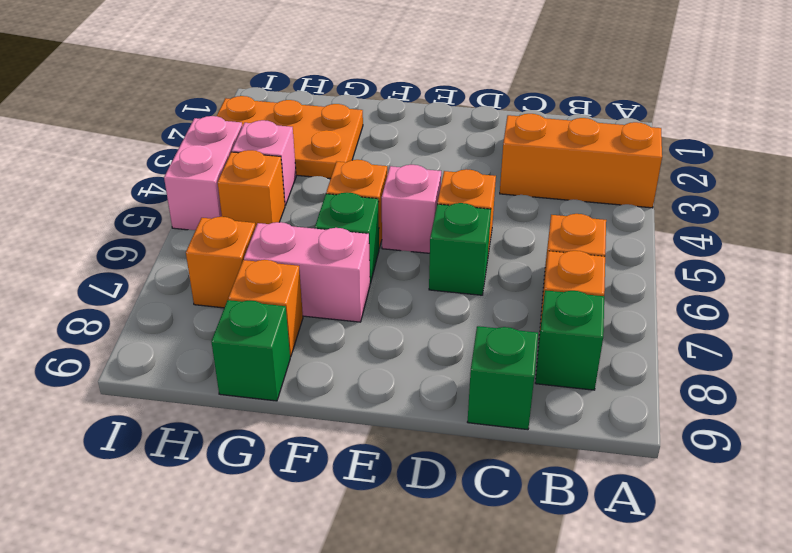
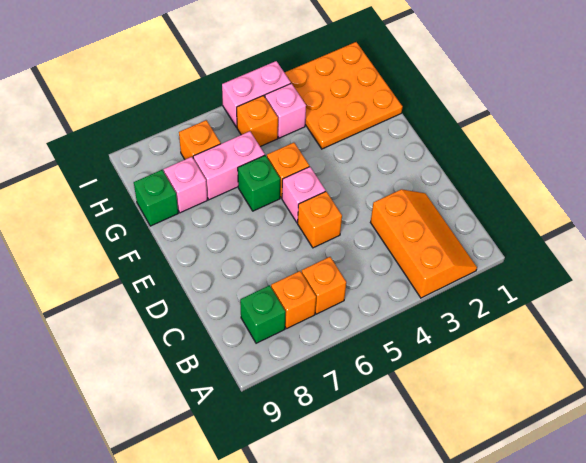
green brick C9 level 1 -> none
green brick D6 level 1 -> none
pink brick F7:G7 level 1 -> pink brick G6:G7 level 1
orange plate G2:I3 level 1 -> orange plate G1:I3 level 1
orange brick G8 level 1 -> pink brick G8 level 1

